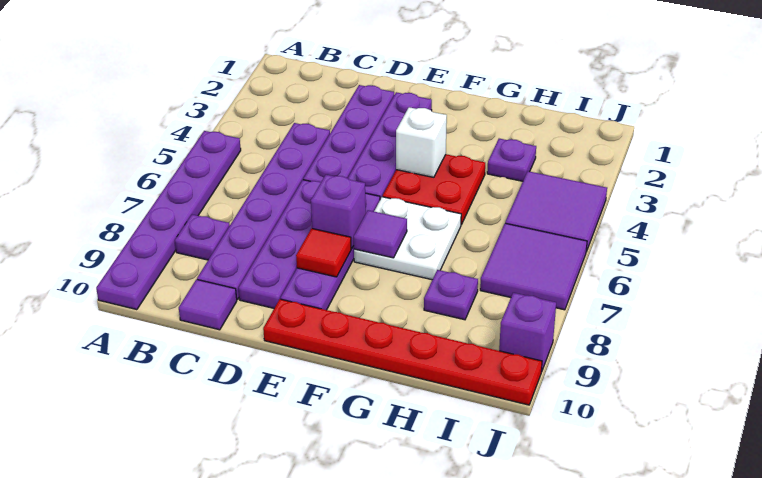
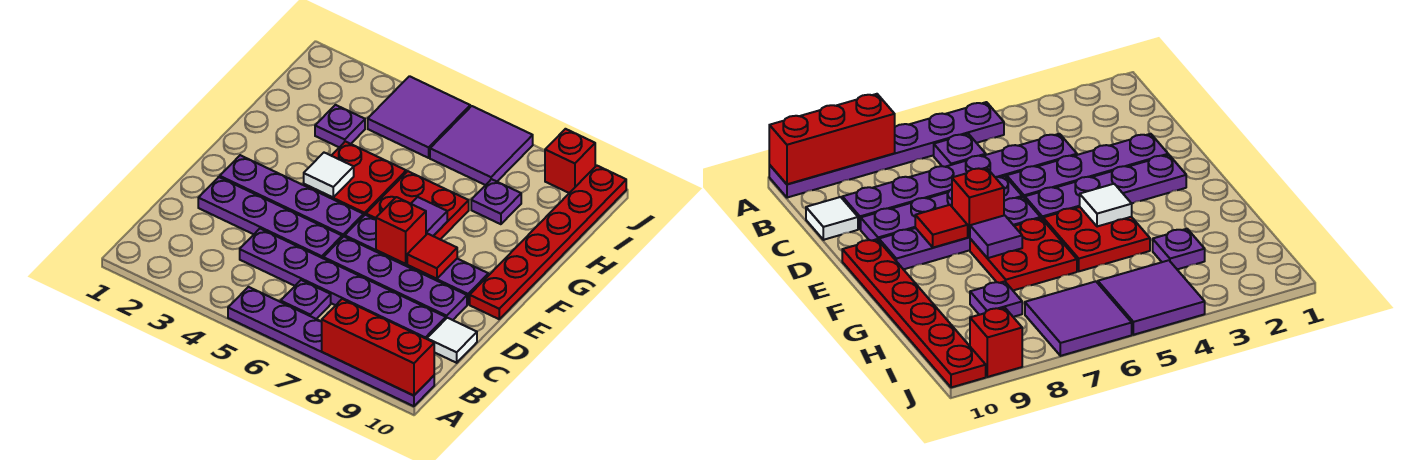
none -> red brick A8:A10 level 2
purple plate B8 level 1 -> purple plate B6 level 1
purple tile C10 level 1 -> white tile C10 level 1
purple brick E7 level 2 -> red brick E7 level 2
white brick F4 level 2 -> white tile F4 level 2
white plate F6:G7 level 1 -> red plate F6:G7 level 1
purple brick J9 level 1 -> red brick J9 level 1

